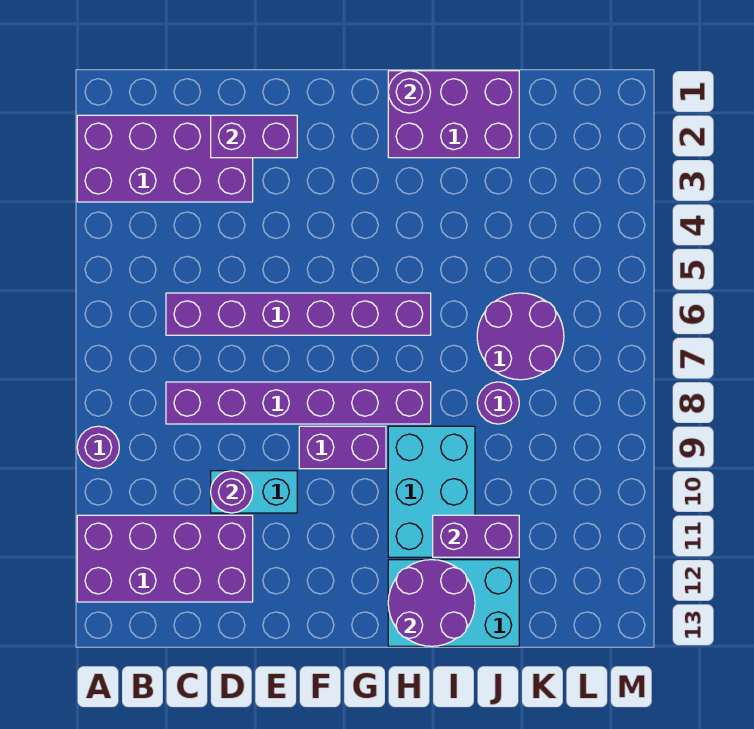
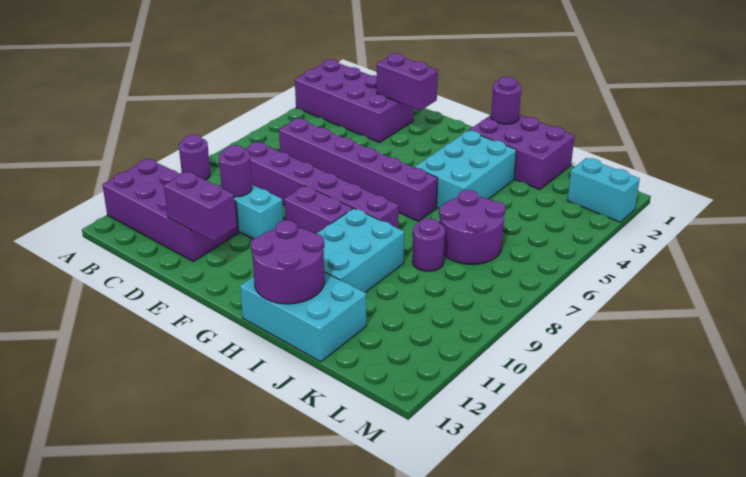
none -> cyan brick H3:I5 level 1
purple brick I11:J11 level 2 -> purple brick D12:E12 level 2
none -> cyan brick L2:M2 level 1

